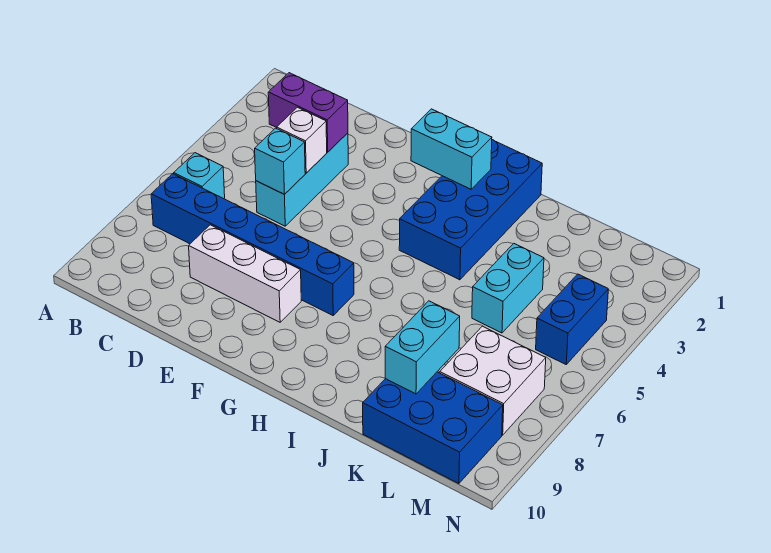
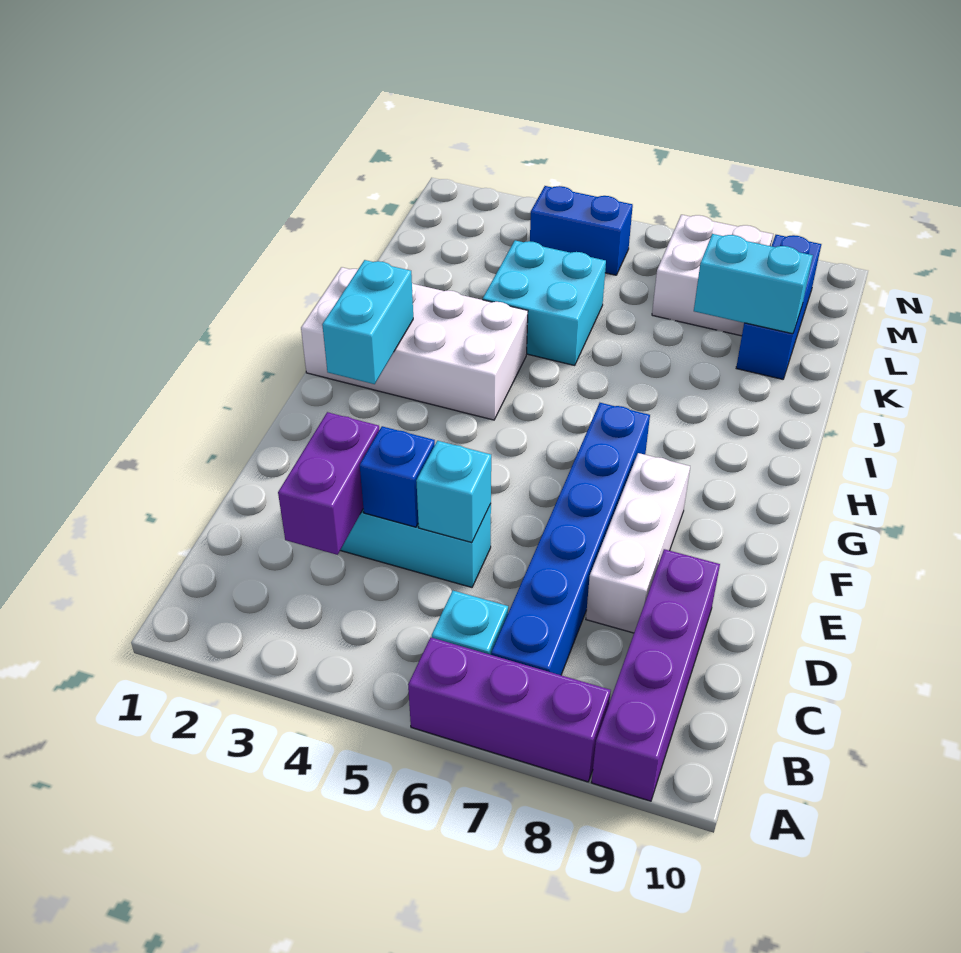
none -> purple brick A6:A8 level 1
none -> purple brick A9:D9 level 1
white brick D4 level 2 -> blue brick D4 level 2
blue brick H1:I4 level 1 -> white brick H1:I4 level 1
cyan brick K4:K5 level 1 -> cyan brick J4:K5 level 1
blue brick K9:M10 level 1 -> blue brick K9:M9 level 1

